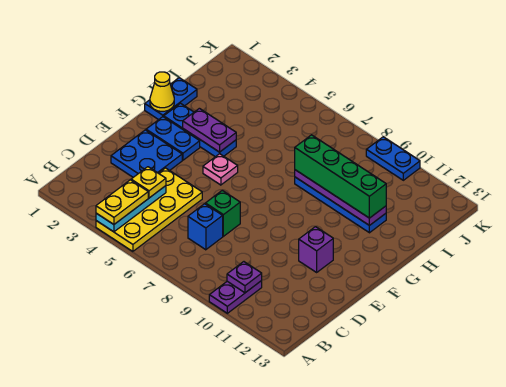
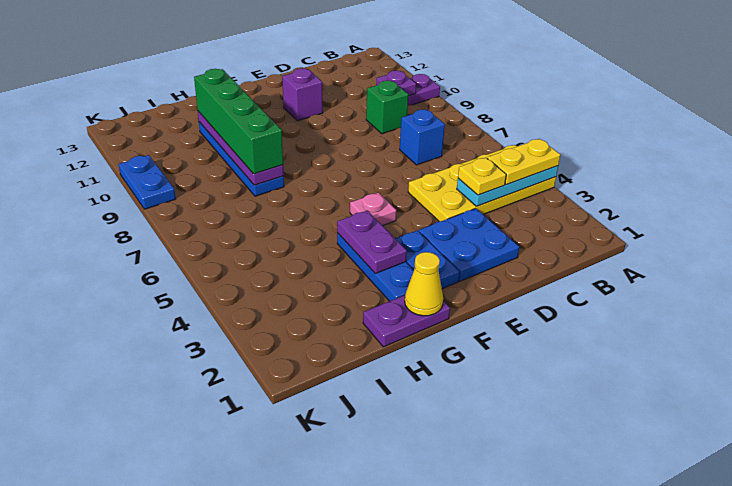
green brick D7 level 1 -> green brick C9 level 1
blue plate G1:H1 level 1 -> purple plate G1:H1 level 1

